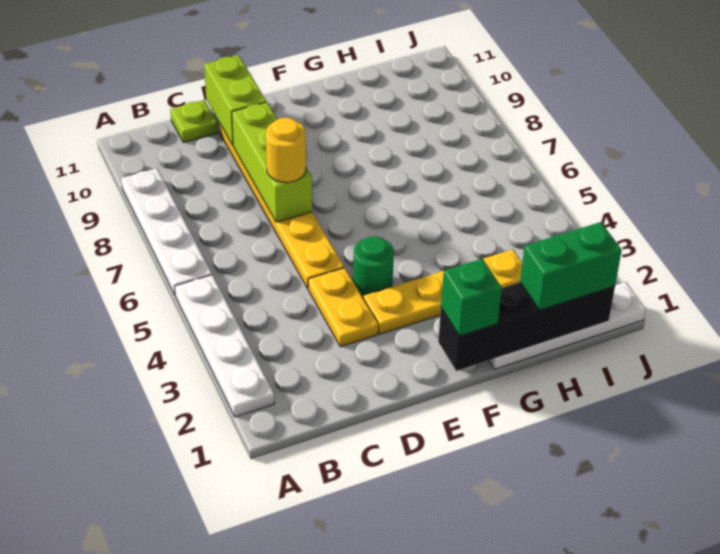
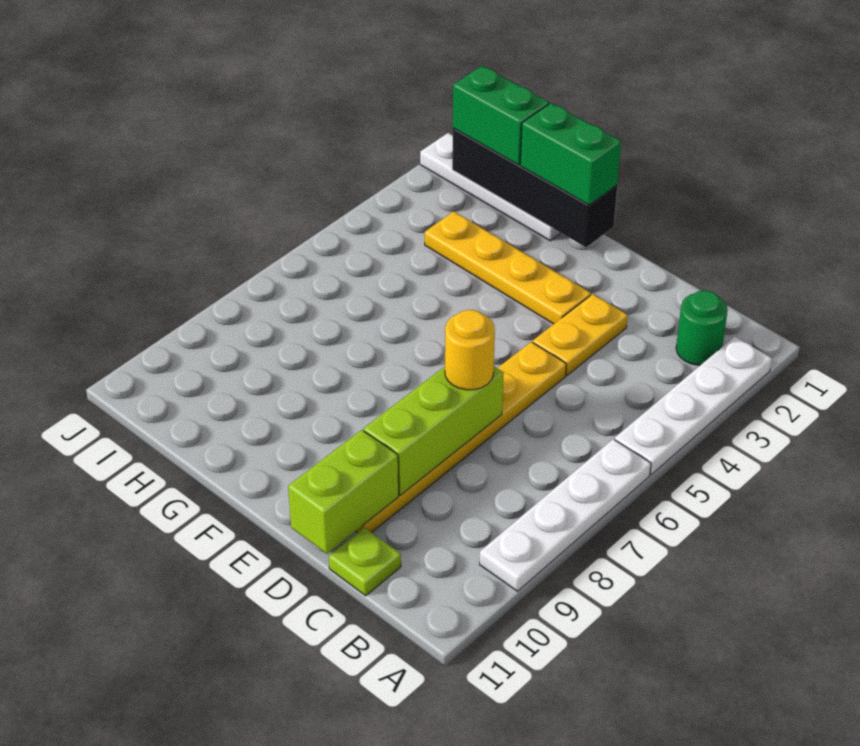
green round brick E4 level 1 -> green round brick B2 level 1
green brick F1 level 3 -> green brick F1:G1 level 3

